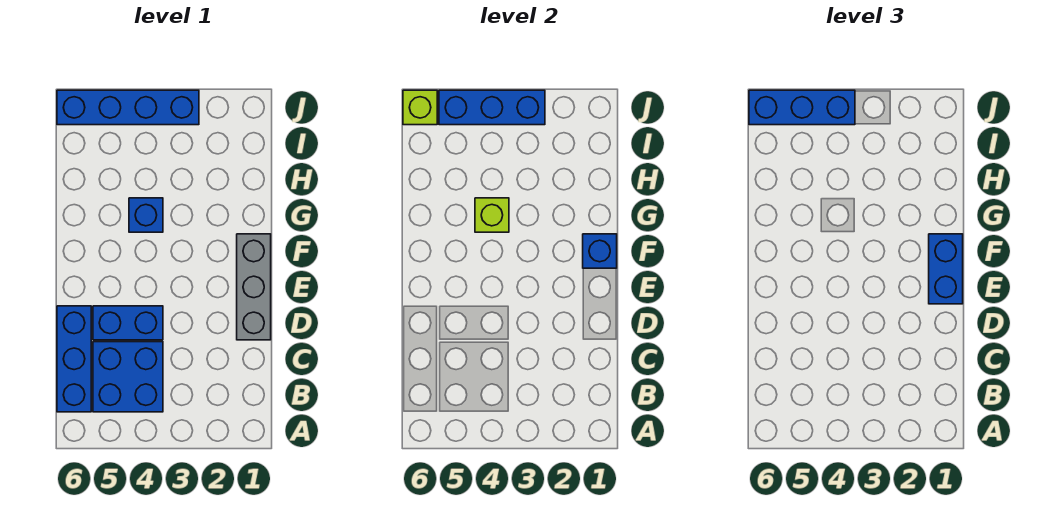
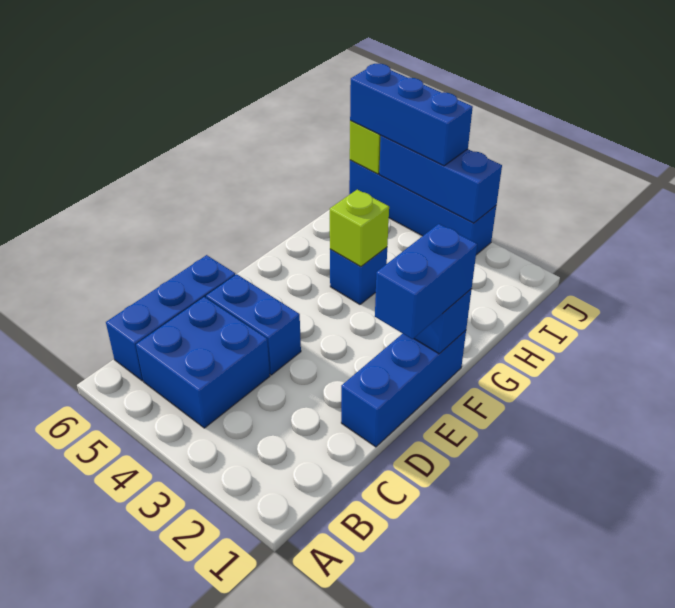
grey brick D1:F1 level 1 -> blue brick D1:F1 level 1

